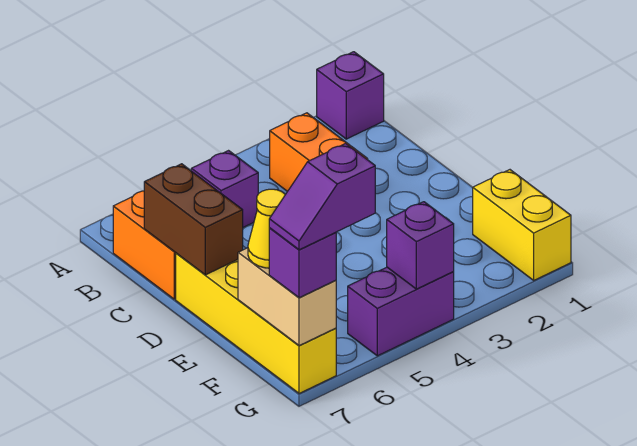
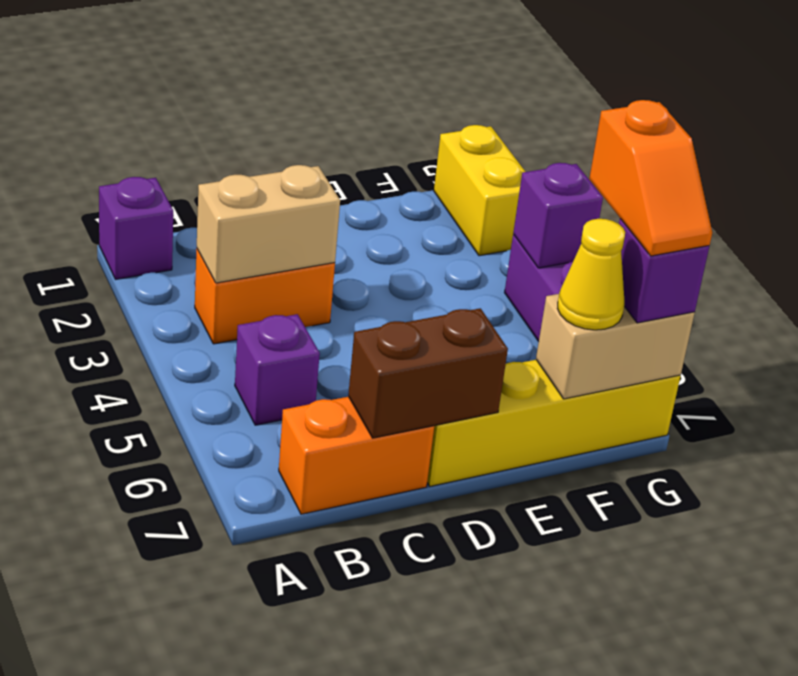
none -> tan brick B3:C3 level 2
yellow brick F1:G1 level 1 -> yellow brick G1:G2 level 1
purple slope G6:G7 level 4 top 6 -> orange slope G6:G7 level 4 top 6

